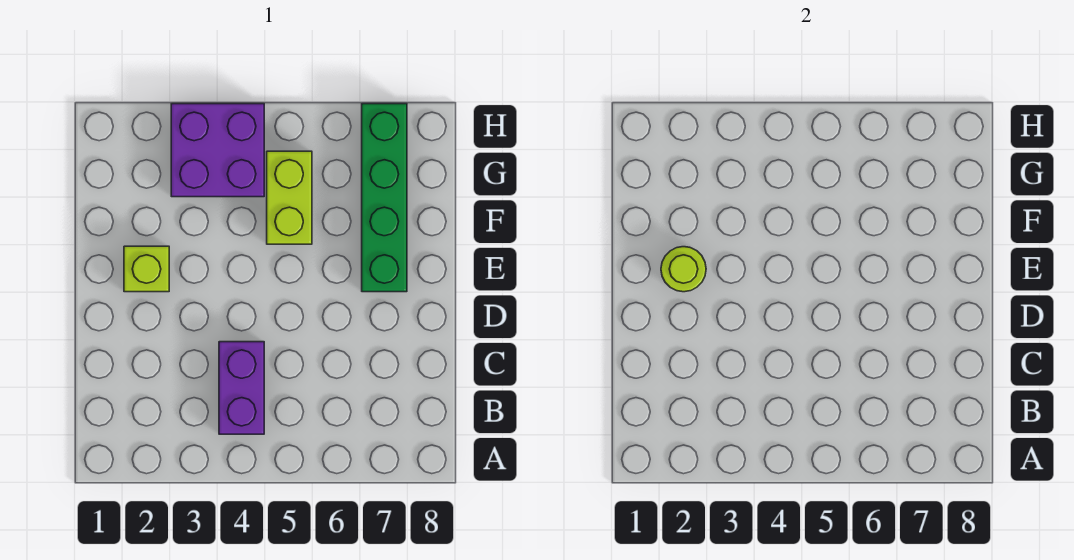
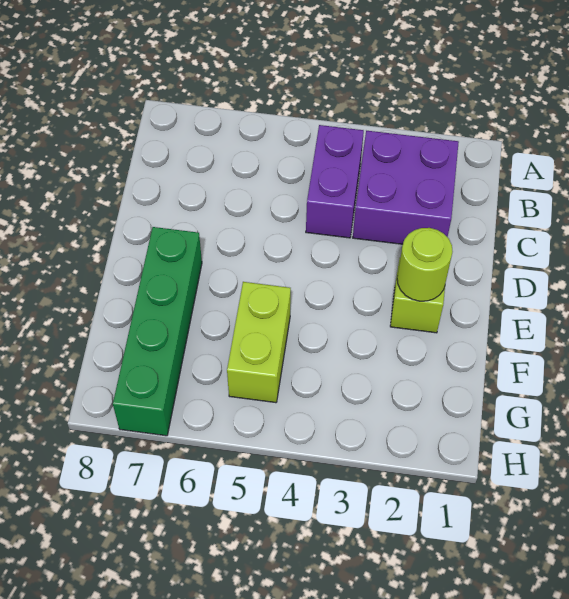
purple brick G3:H4 level 1 -> purple brick B2:C3 level 1

